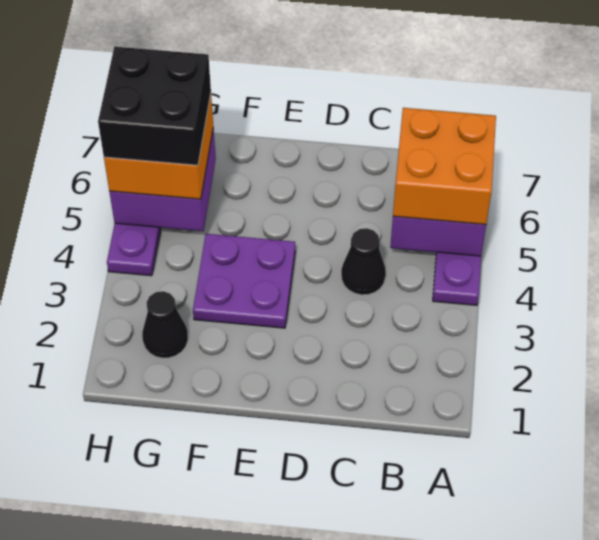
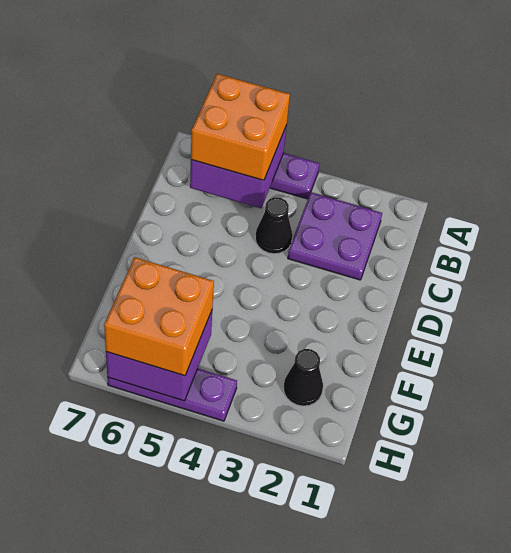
purple plate E3:F4 level 1 -> purple plate B2:C3 level 1
black brick G5:H6 level 4 -> none

